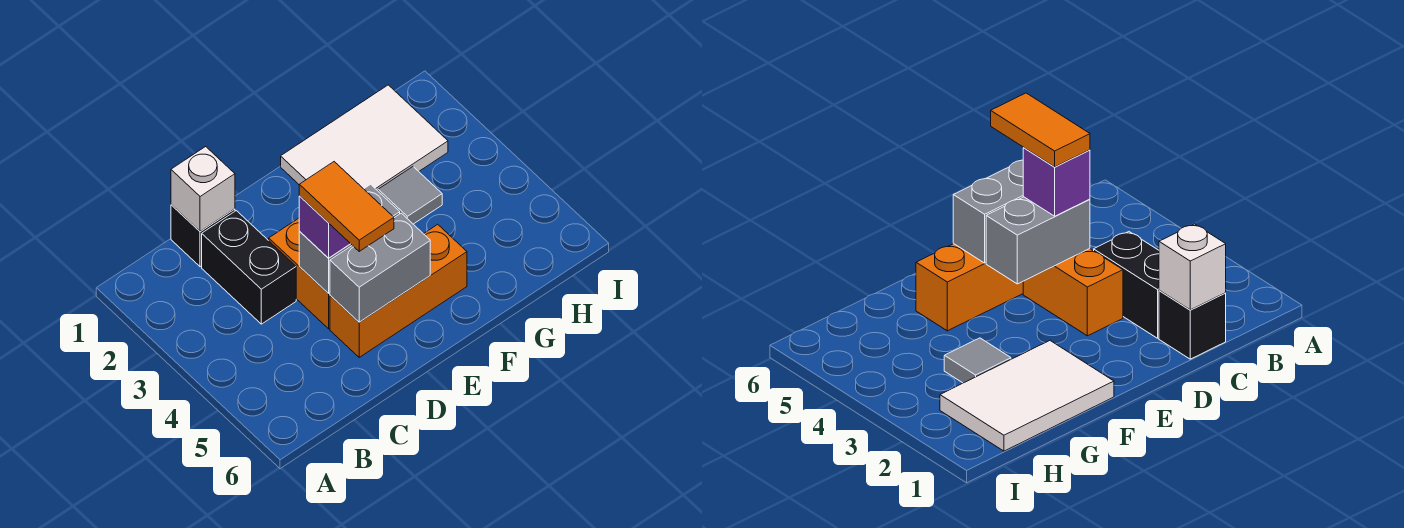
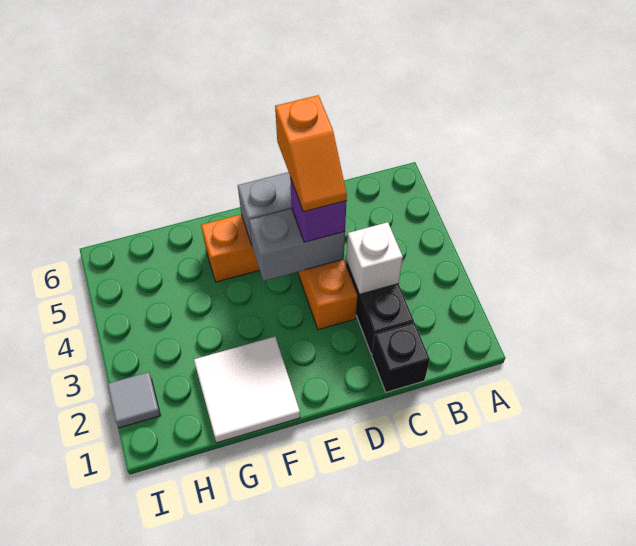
white brick C1 level 2 -> white brick C3 level 2
orange tile D4:D5 level 4 -> orange slope D4:D5 level 4 top 5
white tile F1:H2 level 1 -> white tile F1:G2 level 1
grey tile G3 level 1 -> grey tile I2 level 1

